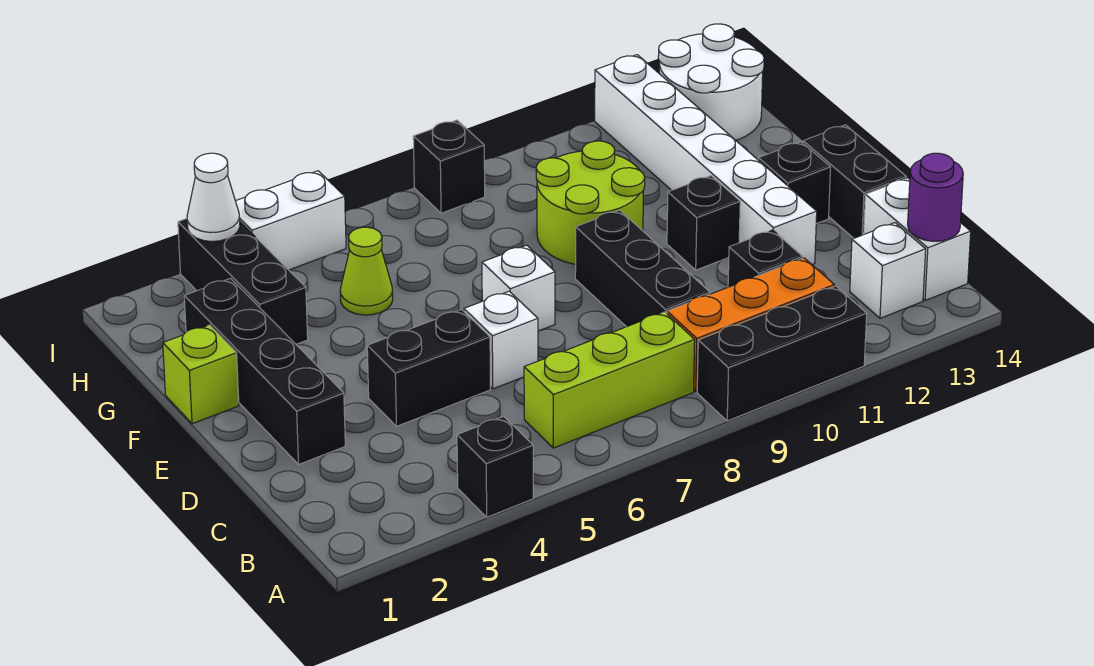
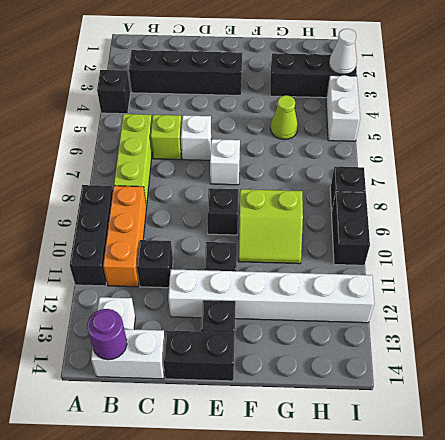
black brick C9:E9 level 1 -> black brick E9 level 1
black brick D2:G2 level 1 -> black brick B3:E3 level 1
black brick D4:D5 level 1 -> black brick I9:I10 level 1
lime brick F1 level 1 -> lime brick C6 level 1
lime round brick F9:G10 level 1 -> lime slope F9:G10 level 1 top 9
white round brick H13:I14 level 1 -> none

